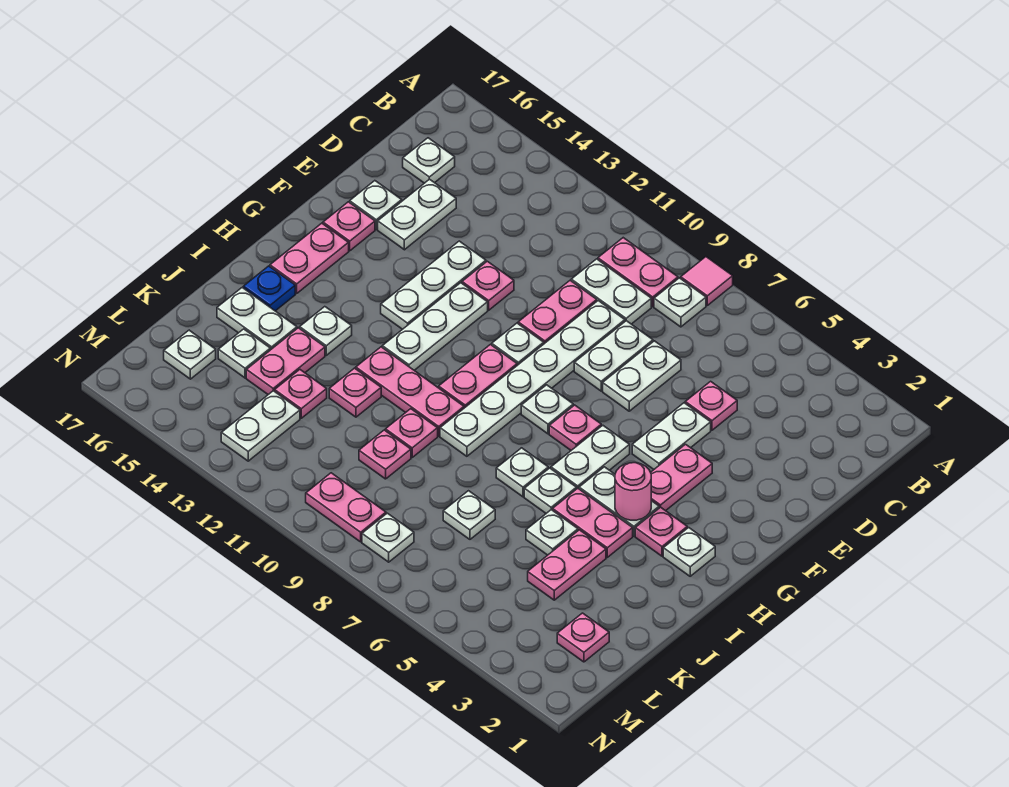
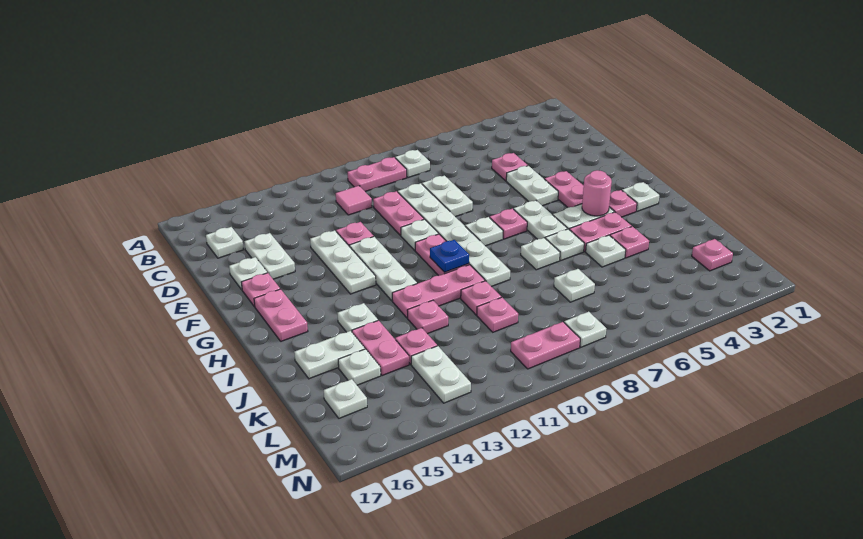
pink tile A8 level 1 -> pink tile C11 level 1
white plate C9:C10 level 1 -> none
white plate D7:E7 level 1 -> none
blue plate I16 level 1 -> blue plate H10 level 2
pink plate J4:K4 level 1 -> pink plate J4 level 1

